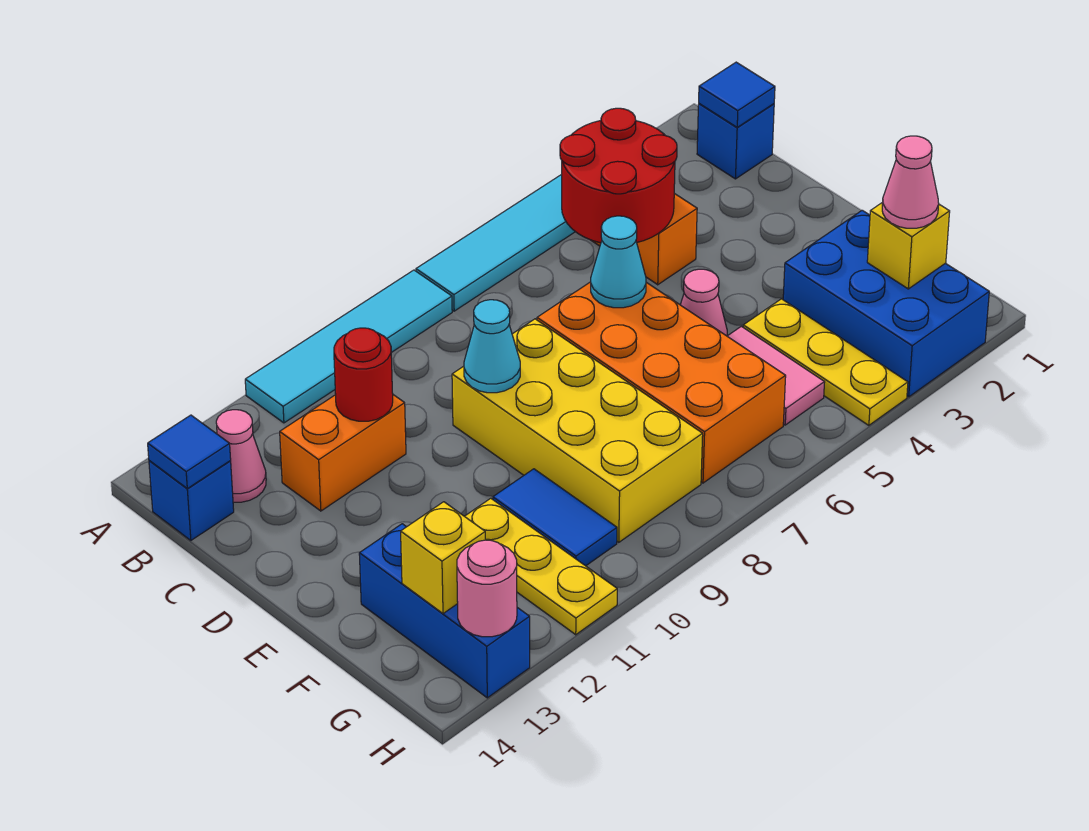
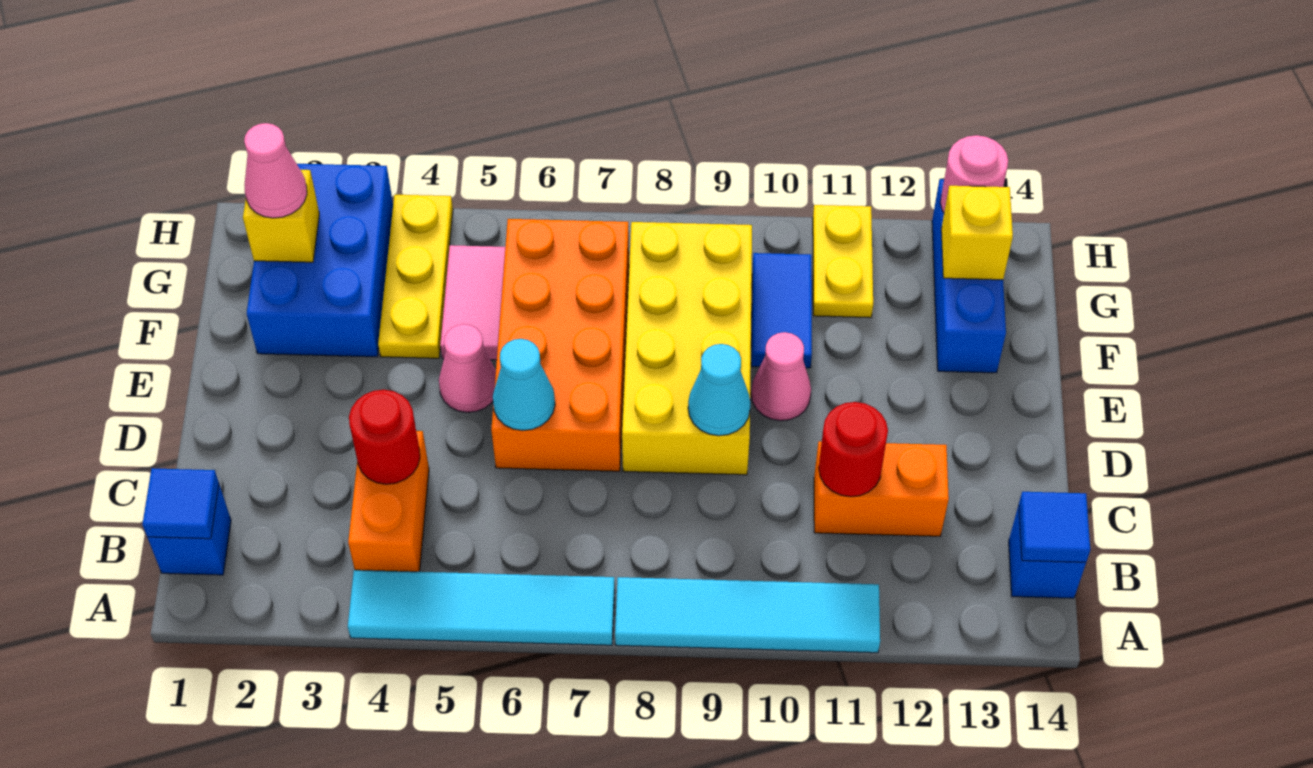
red round brick B4:C5 level 2 -> red round brick C4 level 2
pink cone B13 level 1 -> pink cone E10 level 1
yellow plate F11:H11 level 1 -> yellow plate G11:H11 level 1

